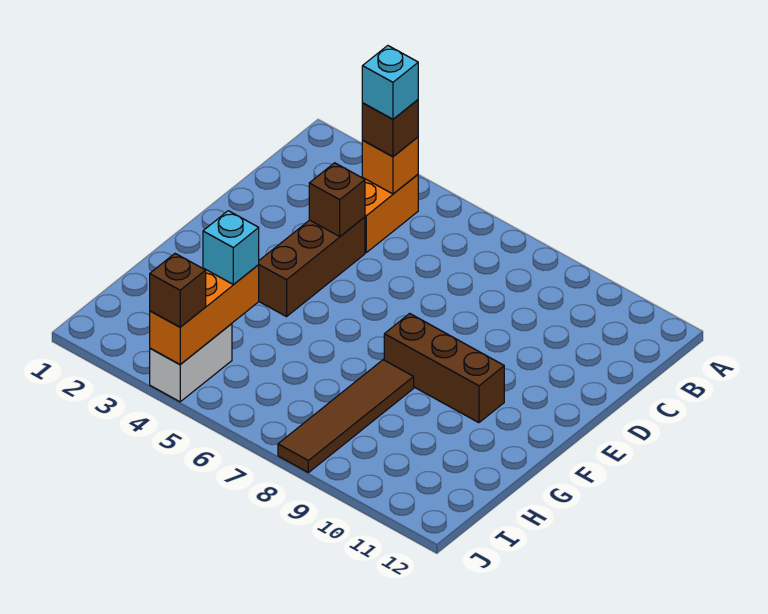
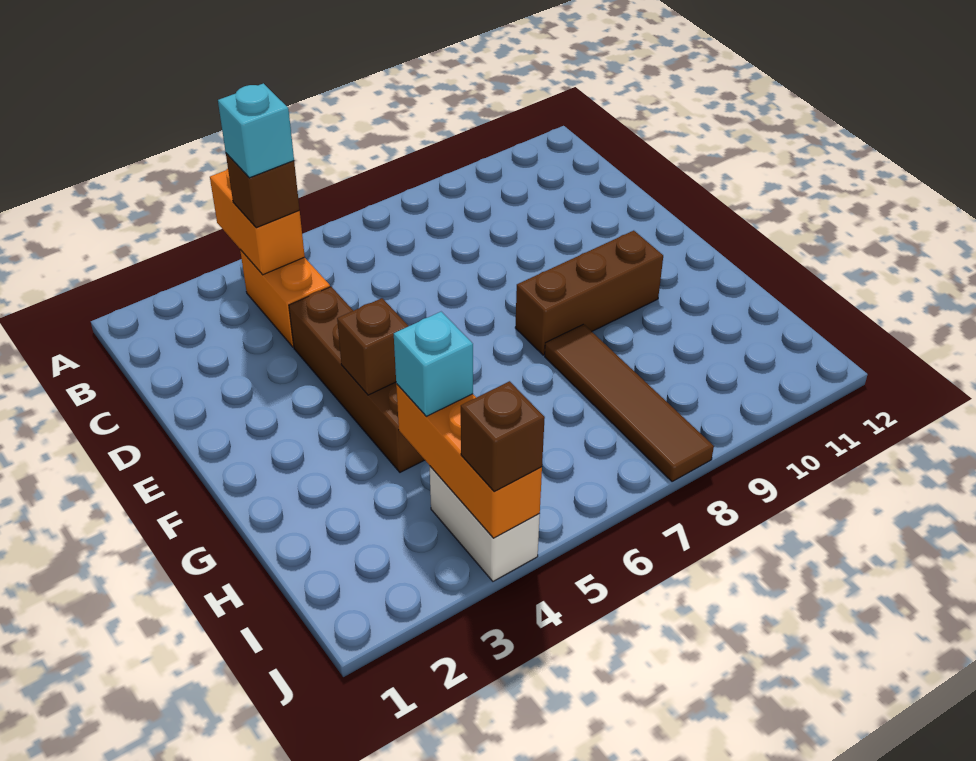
orange brick B4 level 2 -> orange brick A4:B4 level 2
brown brick D4:F4 level 1 -> brown brick D4:G4 level 1
brown brick D4 level 2 -> brown brick F4 level 2

